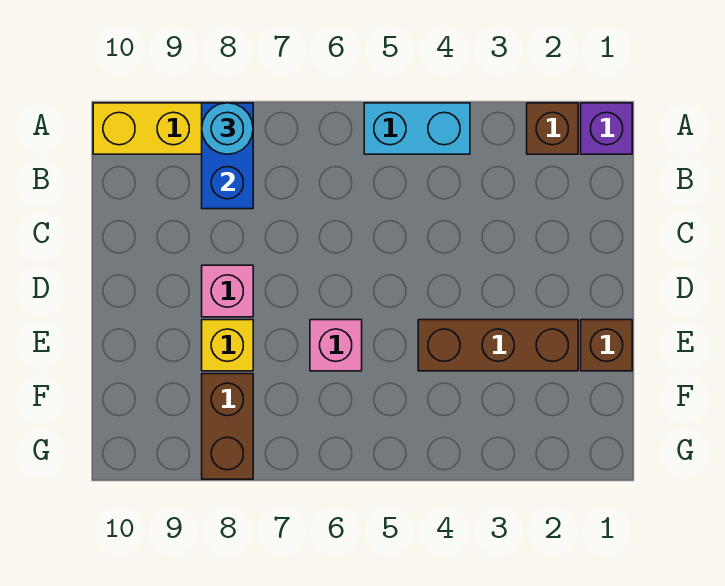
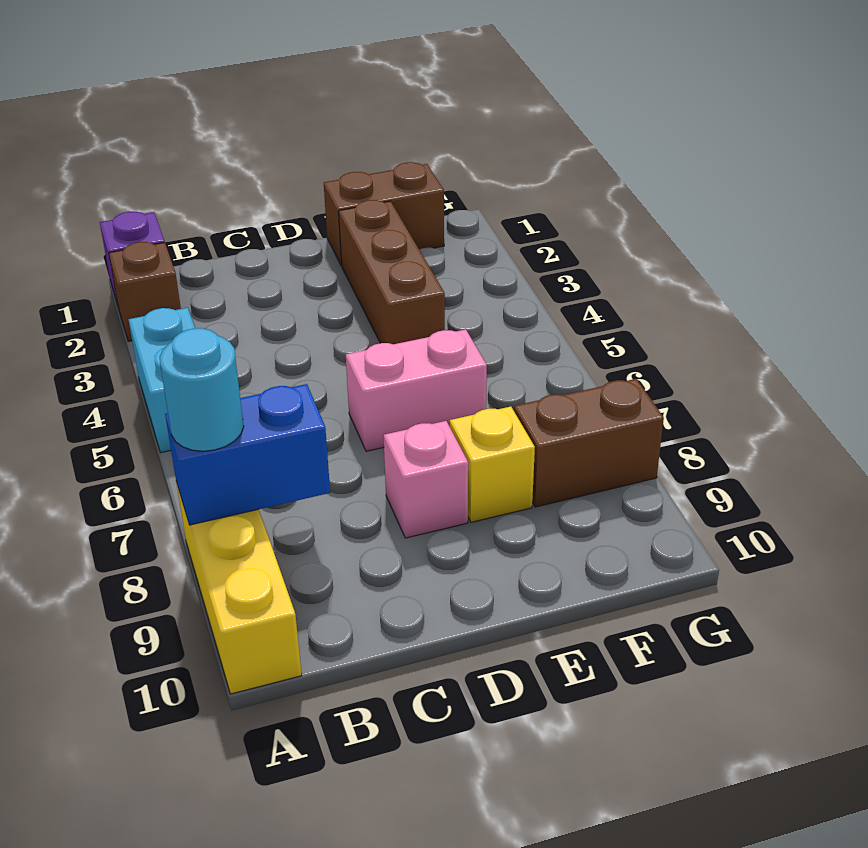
brown brick E1 level 1 -> brown brick E1:F1 level 1
pink brick E6 level 1 -> pink brick D6:E6 level 1

